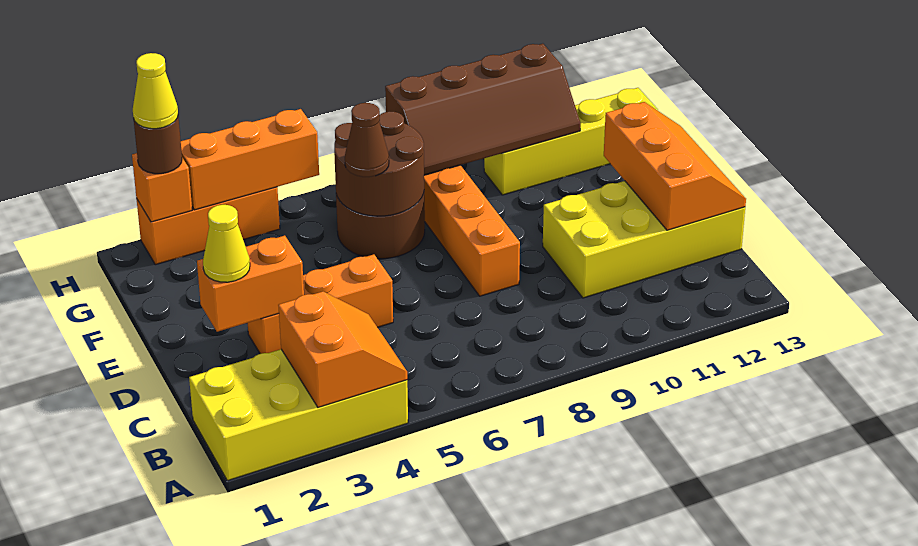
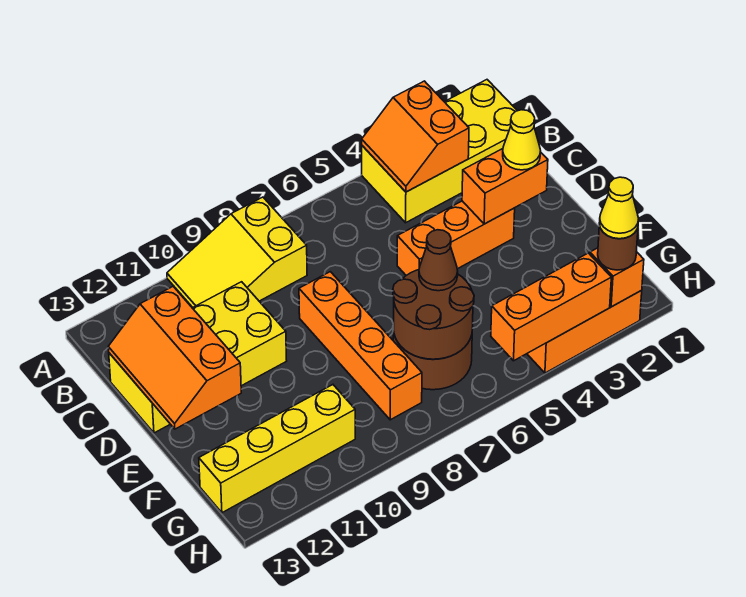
none -> yellow slope A8:B10 level 1 top 8
brown slope G8:H11 level 2 top H -> none

